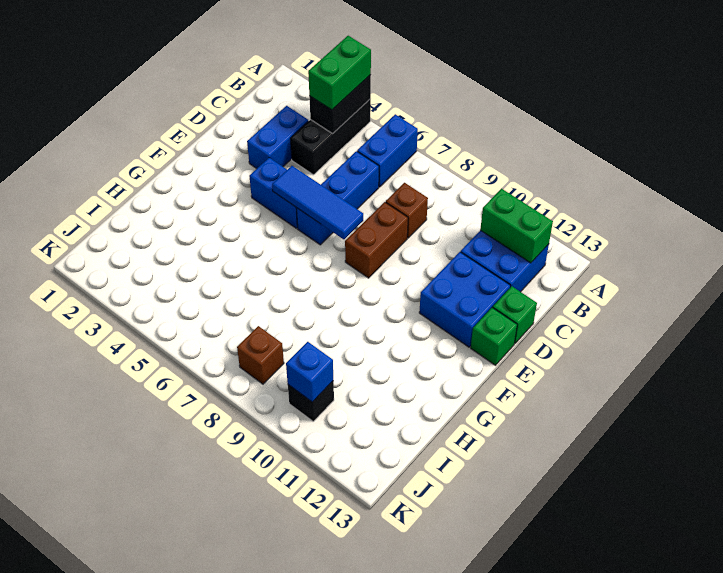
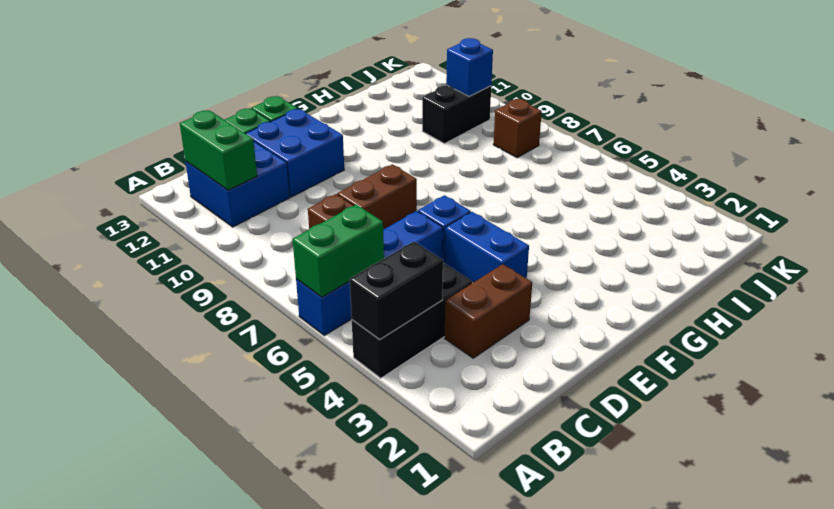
green brick A4:B4 level 3 -> green brick A6:B6 level 2
blue brick C3:D3 level 1 -> brown brick C3:D3 level 1
blue tile E5:E7 level 2 -> none
black brick J10 level 1 -> black brick I10:J10 level 1

